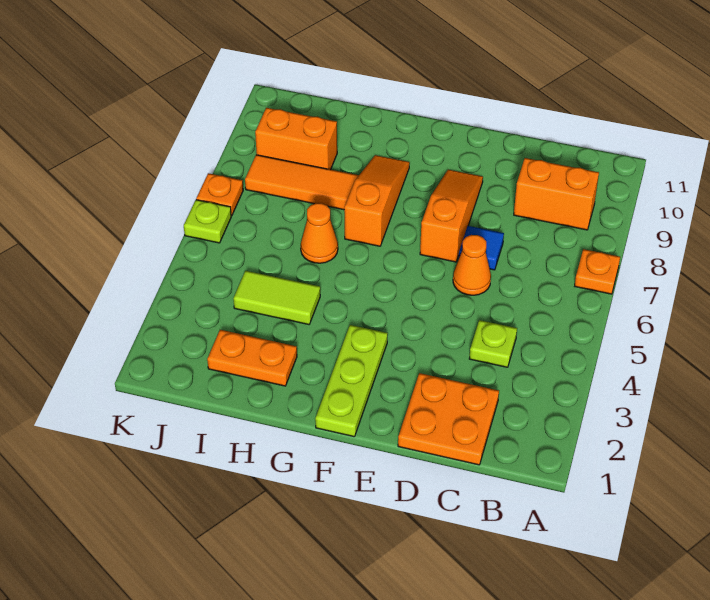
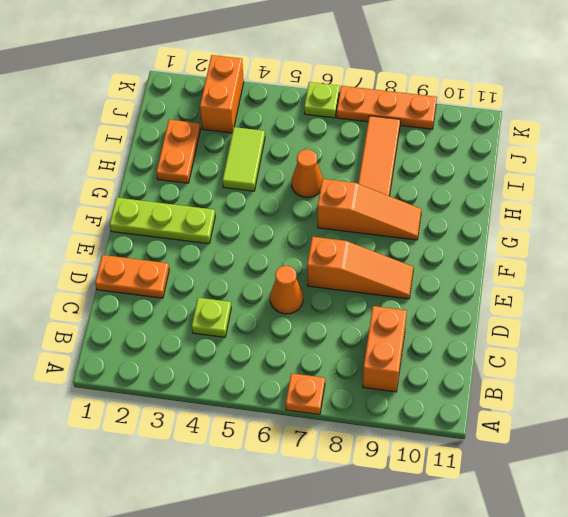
orange plate C1:D2 level 1 -> orange plate D1:D2 level 1
blue tile D7 level 1 -> none
orange brick I9:J9 level 1 -> orange brick J3:K3 level 1
orange plate K7 level 1 -> orange plate K7:K9 level 1

